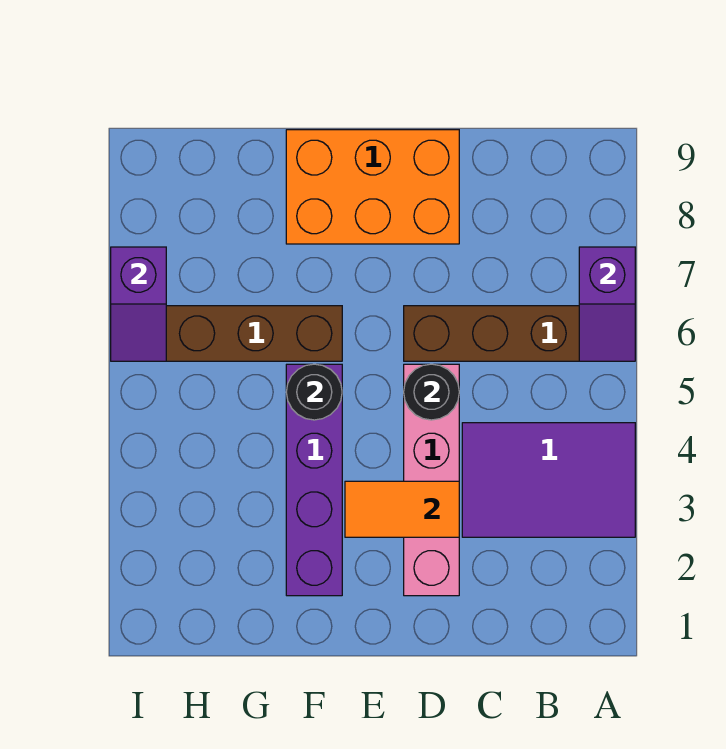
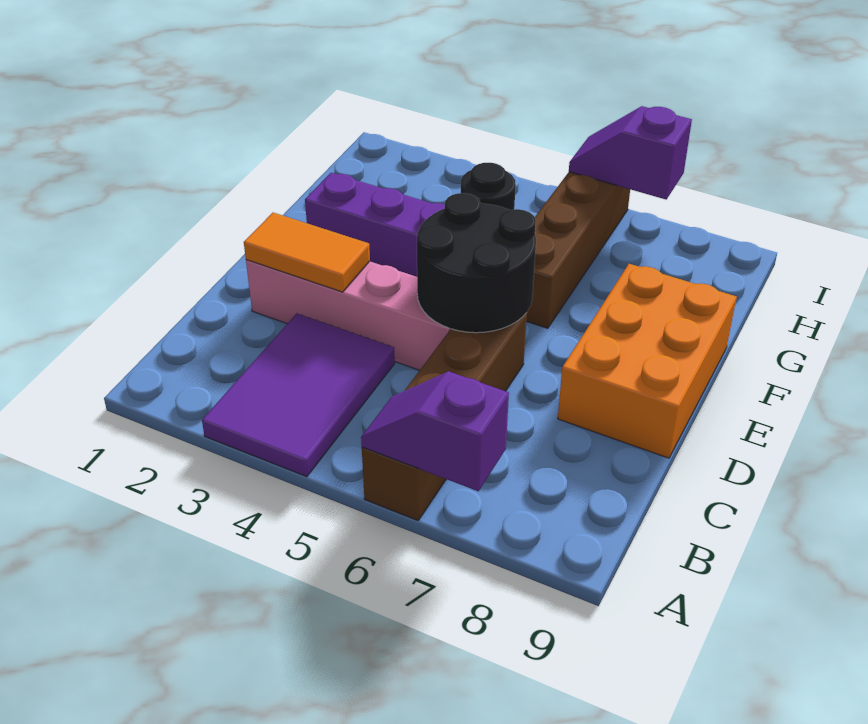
orange tile D3:E3 level 2 -> orange tile D2:D3 level 2
black round brick D5 level 2 -> black round brick D5:E6 level 2

